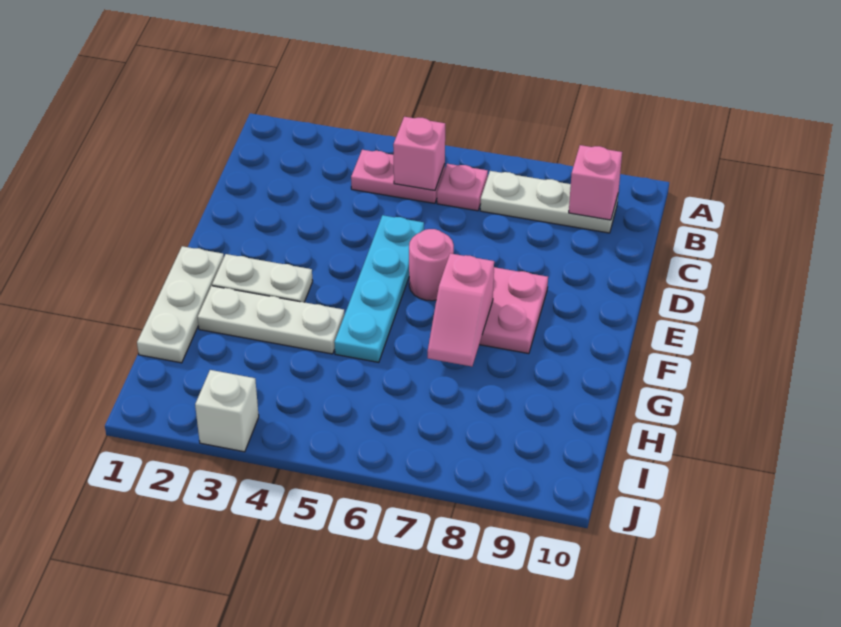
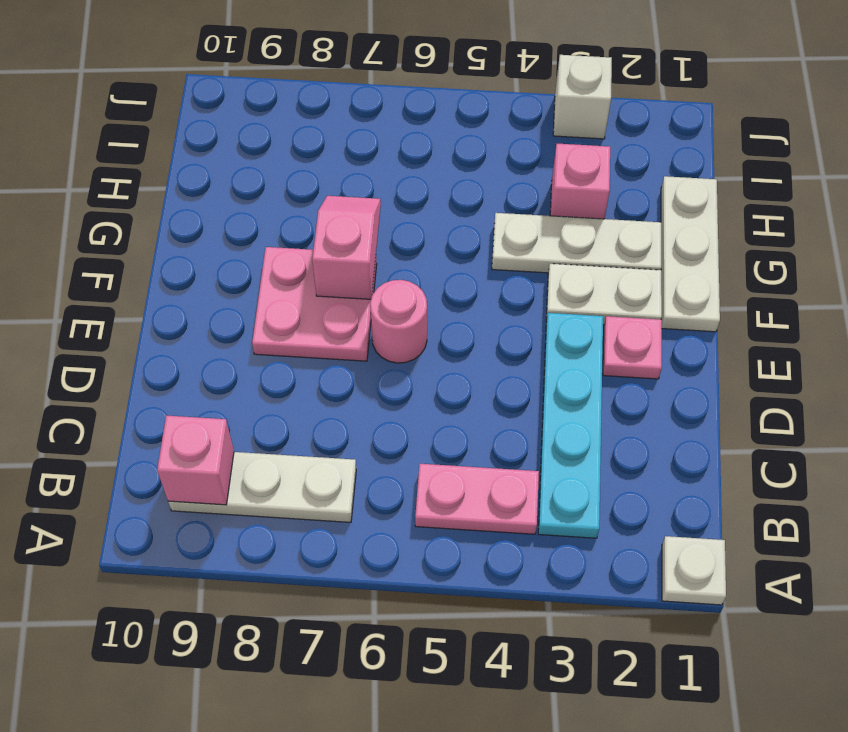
none -> white plate A1 level 1
pink brick B5 level 2 -> pink brick H3 level 1
pink plate B6 level 1 -> pink plate E2 level 1
cyan plate D5:G5 level 1 -> cyan plate B3:E3 level 1

